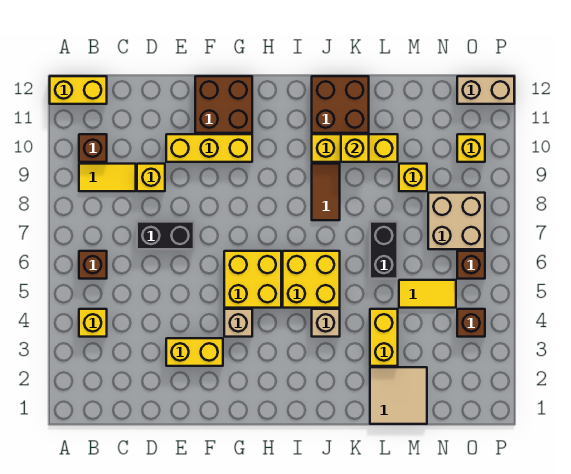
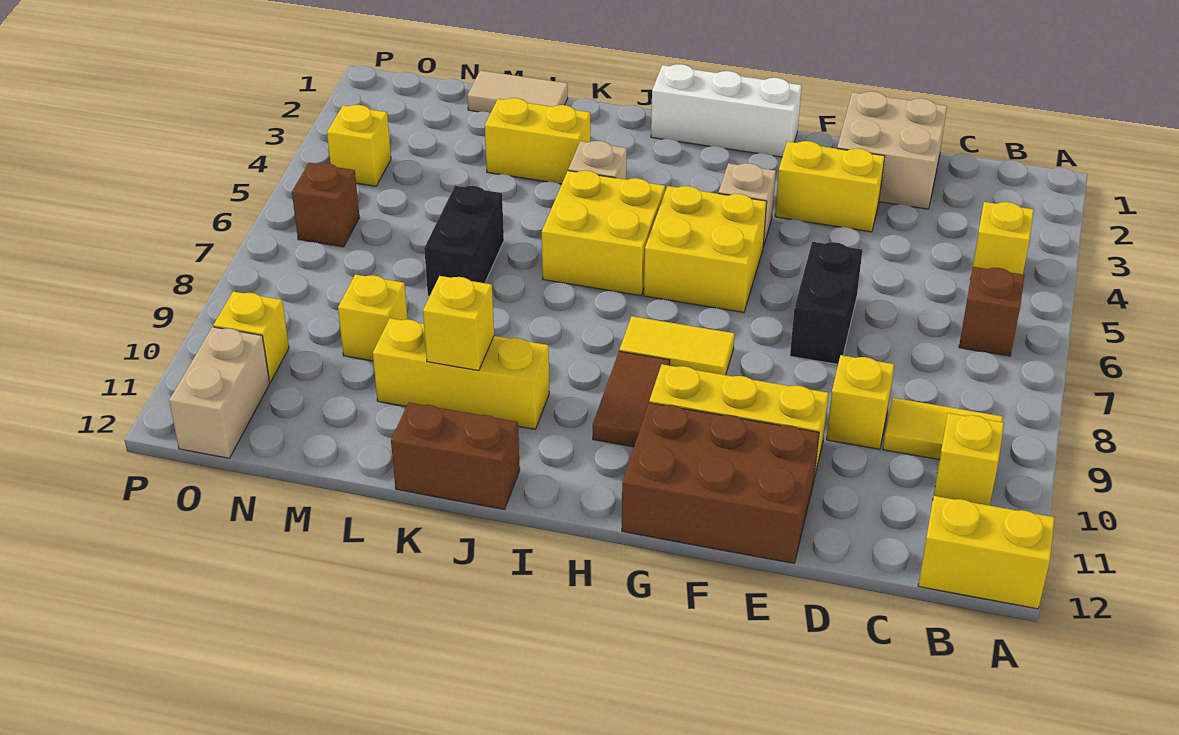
brown brick B10 level 1 -> yellow brick B10 level 1
black brick D7:E7 level 1 -> black brick E6:E7 level 1
brown brick F11:G12 level 1 -> brown brick E11:G12 level 1
none -> white brick G1:I1 level 1
brown tile J8:J9 level 1 -> brown tile H9:H10 level 1
brown brick J11:K12 level 1 -> brown brick J12:K12 level 1
tan tile L1:M2 level 1 -> tan tile L1:M1 level 1
yellow brick L3:L4 level 1 -> yellow brick K3:L3 level 1
yellow tile M5:N5 level 1 -> yellow tile G8:H8 level 1
tan brick N7:O8 level 1 -> tan brick D1:E2 level 1
brown brick O4 level 1 -> yellow brick O4 level 1
tan brick O12:P12 level 1 -> tan brick O11:O12 level 1

